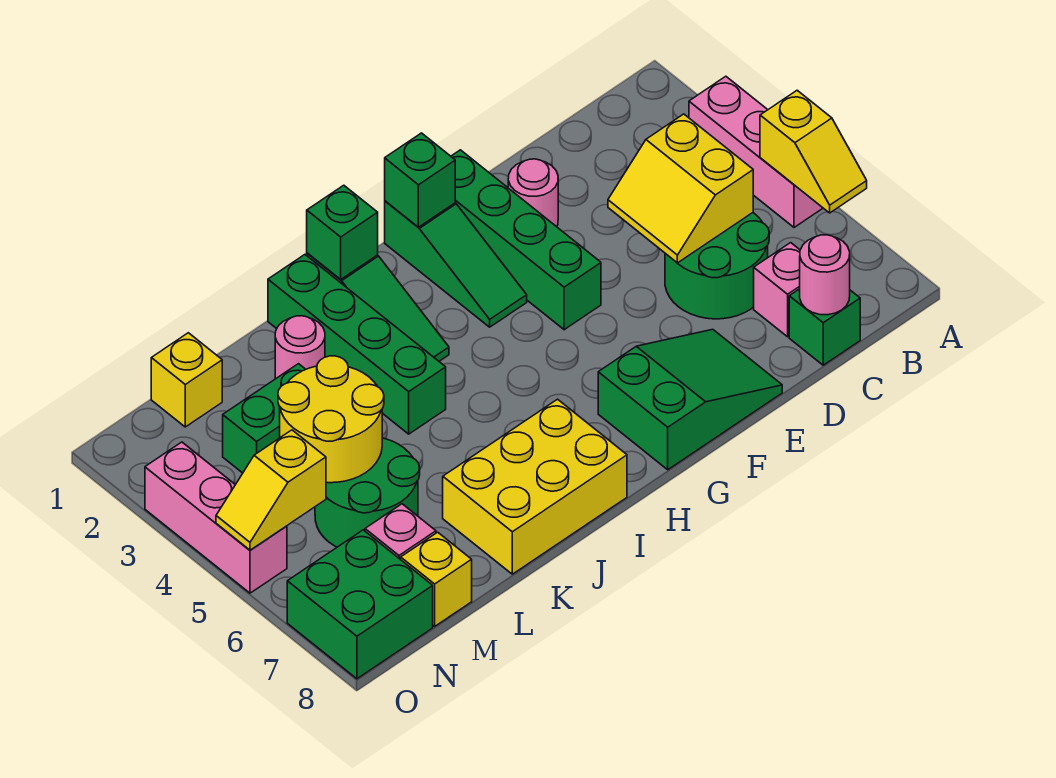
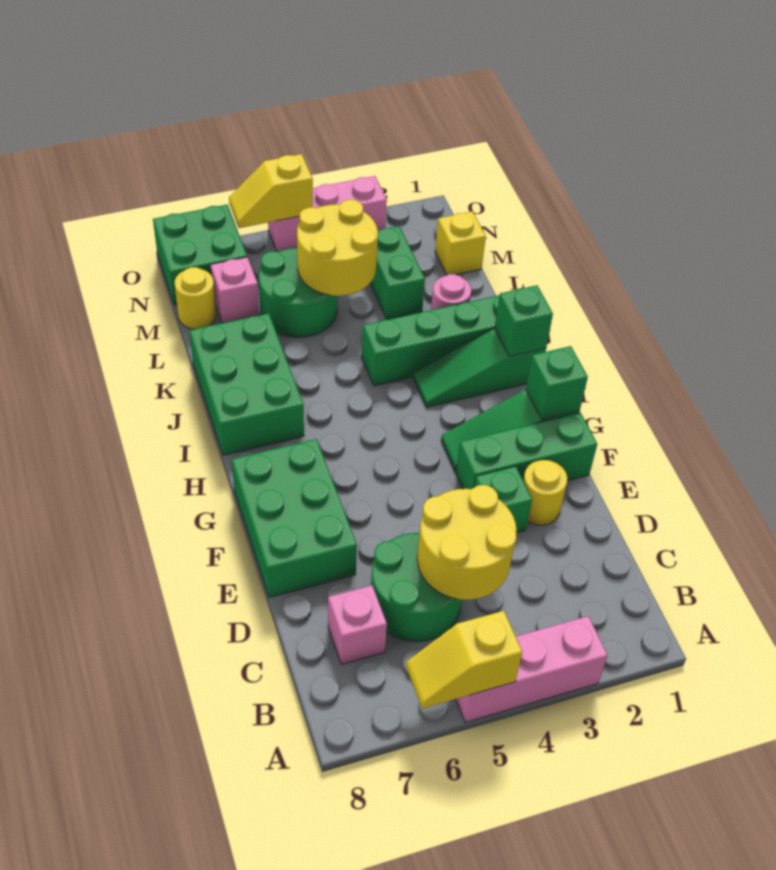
yellow slope C4:D5 level 2 top C -> yellow round brick C4:D5 level 2
green brick C8 level 1 -> green brick E3 level 1
pink round brick C8 level 2 -> none
pink round brick E2 level 1 -> yellow round brick E2 level 1
green slope E7:G8 level 1 top G -> green brick E7:G8 level 1
green brick F1:F4 level 1 -> green brick F1:F3 level 1
yellow brick I7:K8 level 1 -> green brick I7:K8 level 1
yellow brick M8 level 1 -> yellow round brick M8 level 1
yellow slope N5:O5 level 2 top N -> yellow slope O5:O6 level 2 top 5

